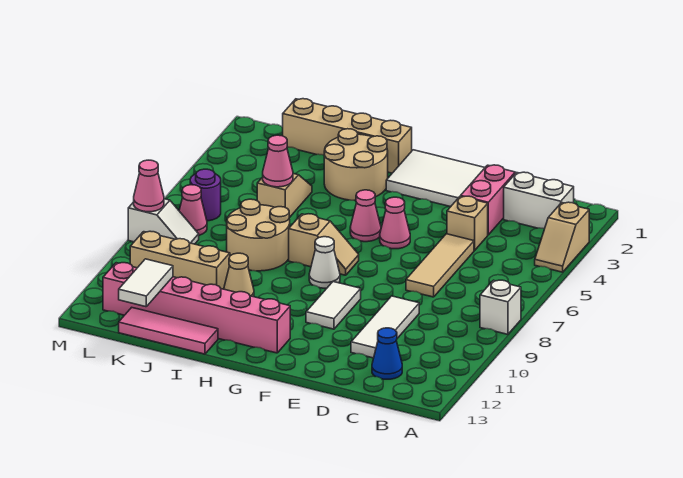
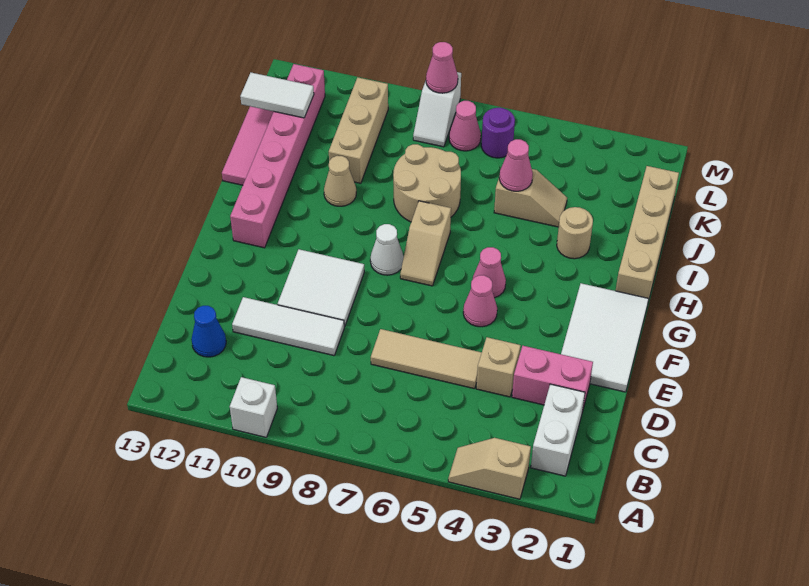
white brick A8 level 1 -> white brick A10 level 1
white tile F9:F10 level 1 -> white tile E9:F10 level 1
tan round brick H2:I3 level 1 -> tan round brick I3 level 1

